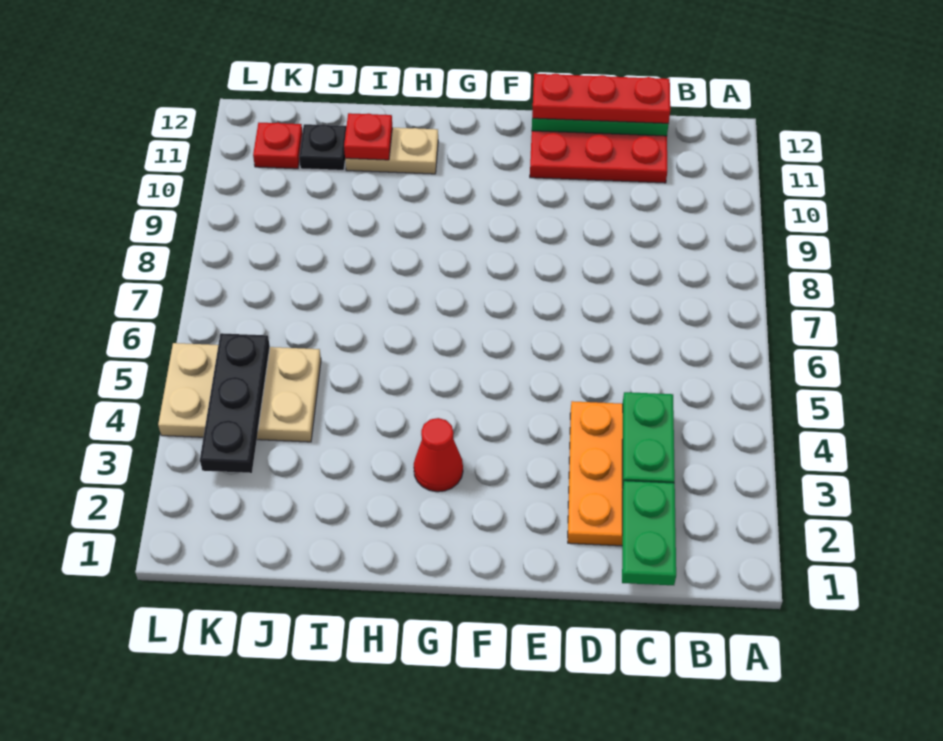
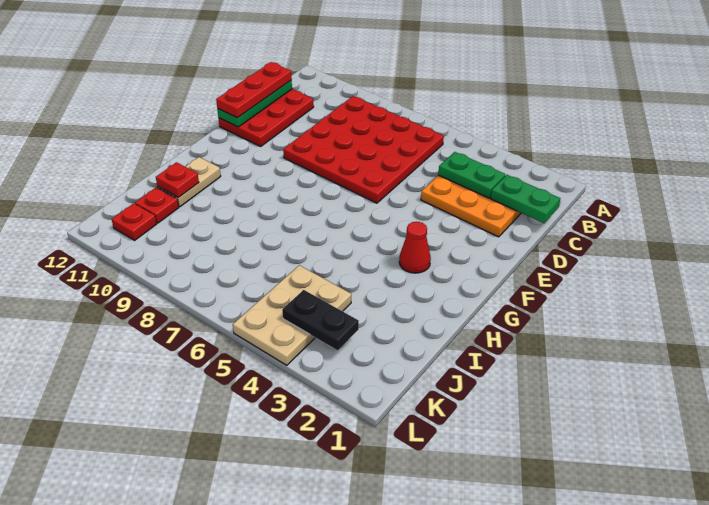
none -> red plate B6:E9 level 1
black plate J11 level 1 -> red plate J11 level 1
black plate K3:K5 level 2 -> black plate K3:K4 level 2

